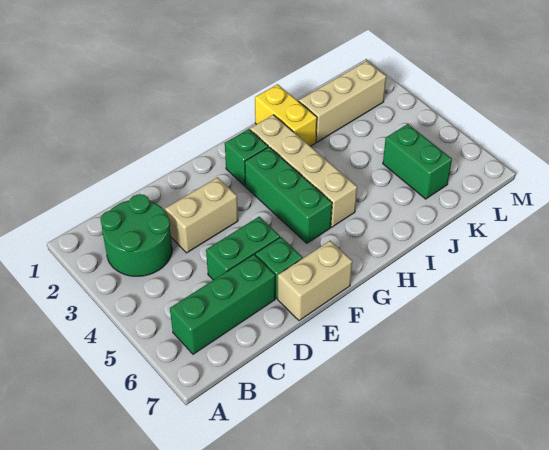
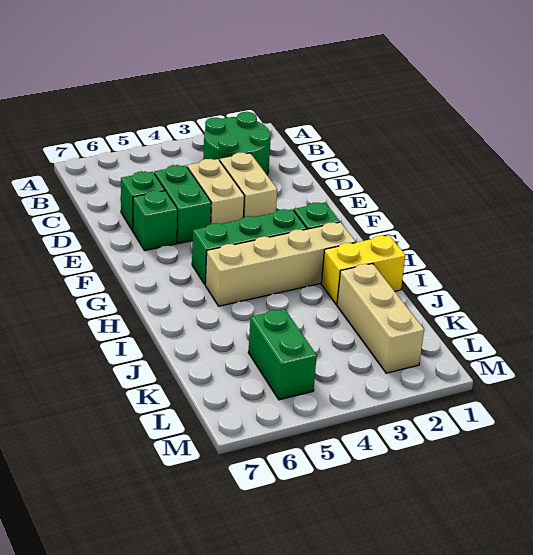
green brick B6:D6 level 1 -> green brick D6 level 1
tan brick E7:F7 level 1 -> tan brick D4:E4 level 1
green brick K5:K6 level 1 -> green brick K5:L5 level 1

